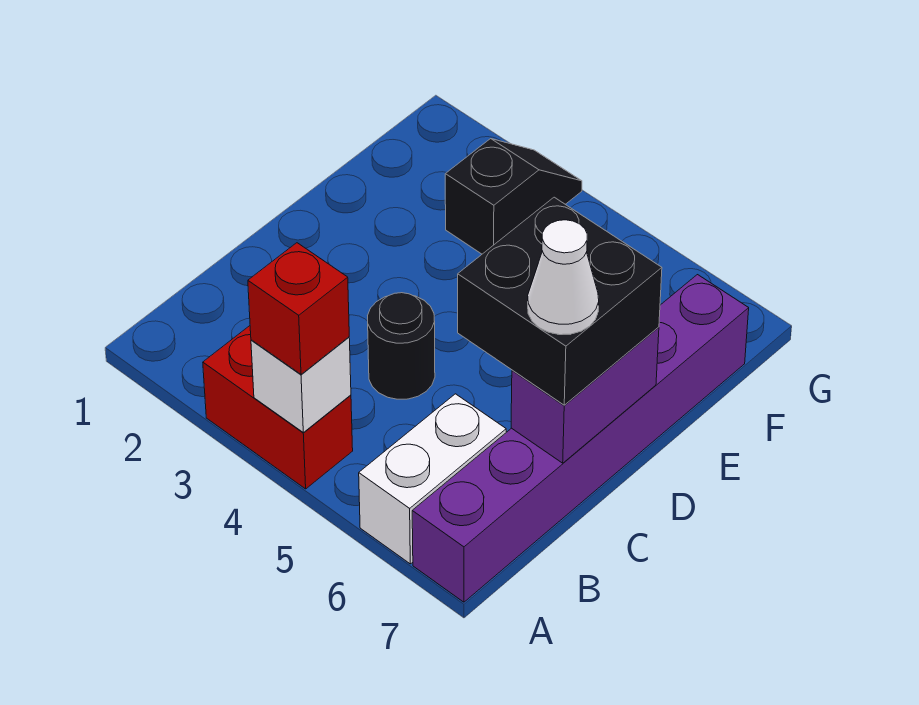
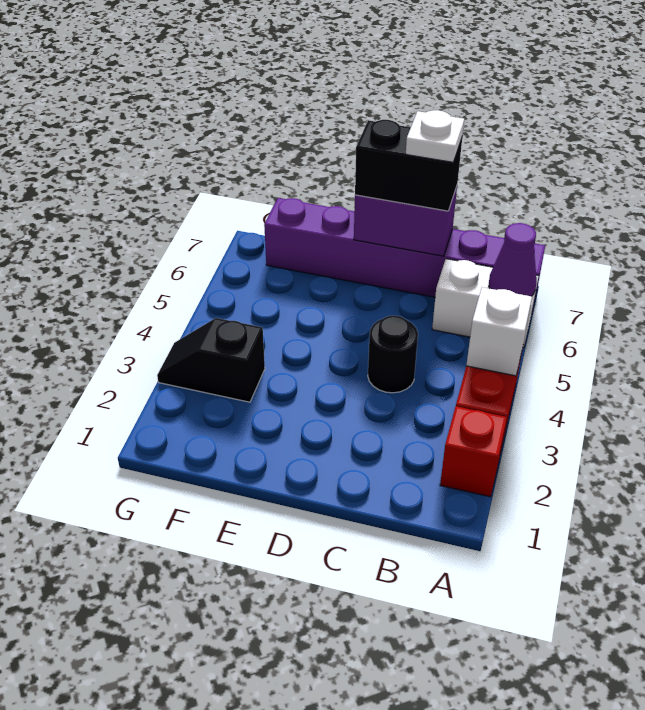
red brick A4 level 3 -> red brick A2 level 1
none -> purple cone A6 level 2
black brick C6:D7 level 3 -> black brick C7:D7 level 3
white cone C7 level 4 -> white plate C7 level 4

